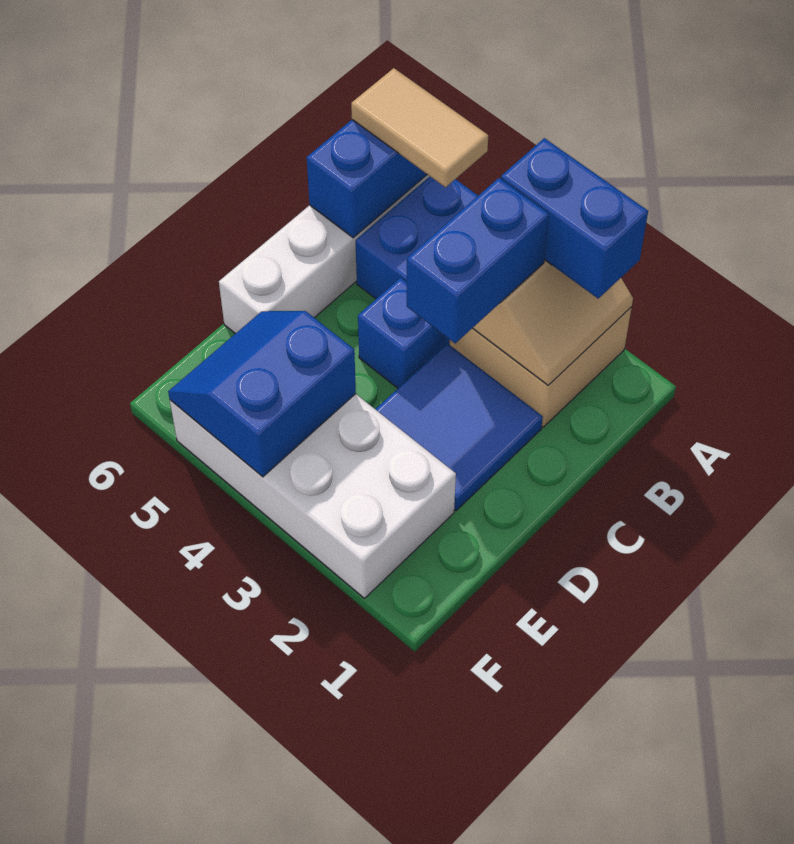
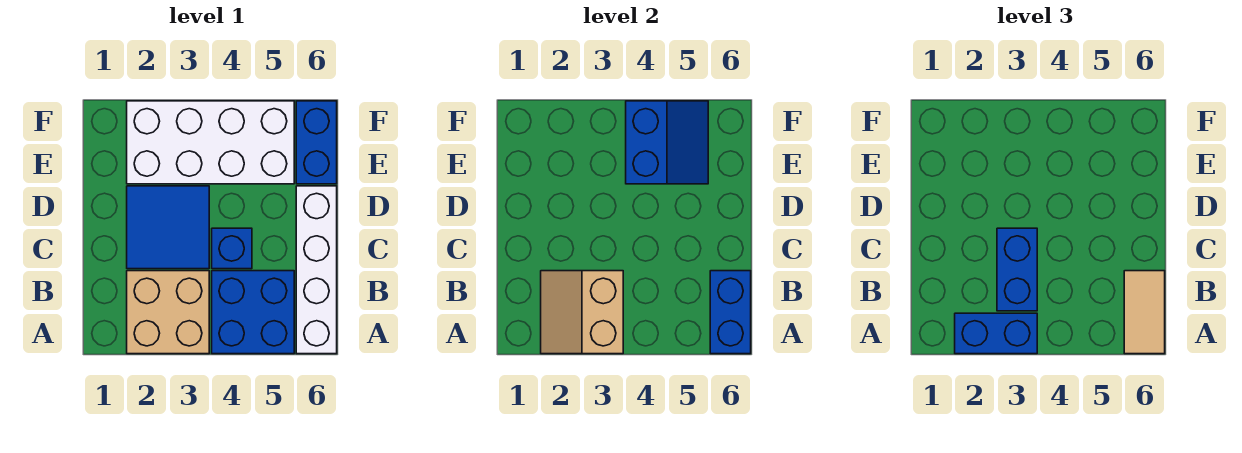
tan tile A5:A6 level 3 -> tan tile A6:B6 level 3
none -> blue brick E6:F6 level 1

